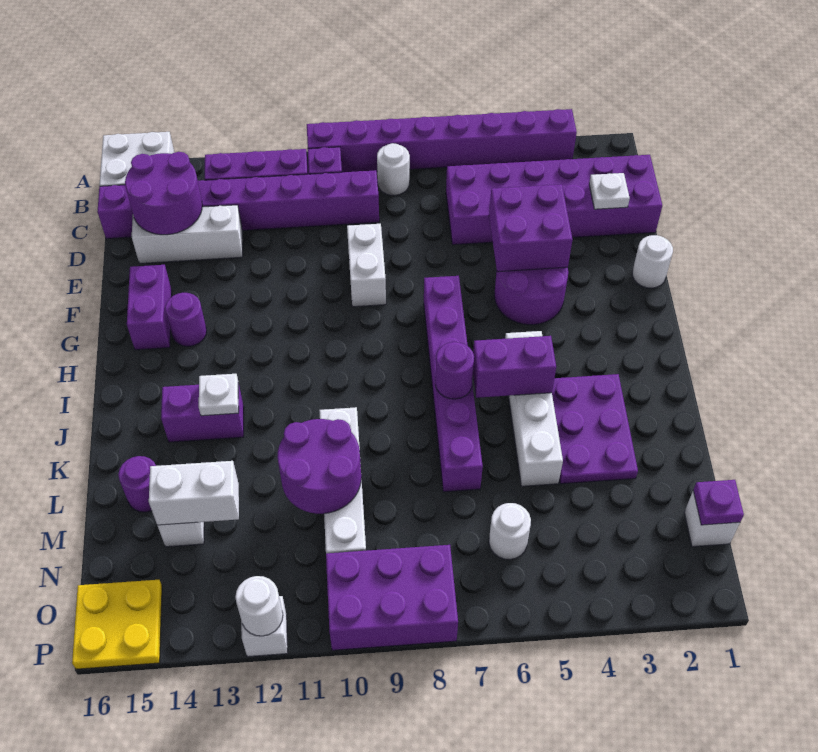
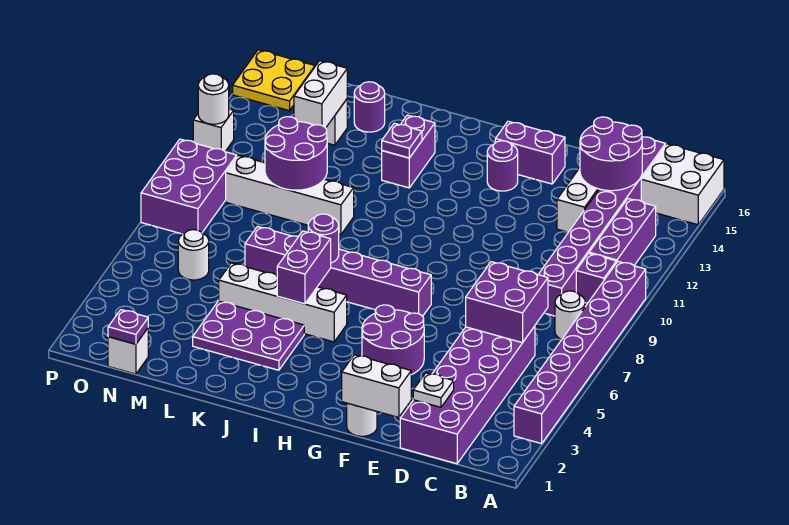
purple brick E4:F5 level 2 -> purple brick C6:D7 level 2
white brick E9:F9 level 1 -> white brick E1:F1 level 2
white plate J13 level 2 -> purple plate J13 level 2

